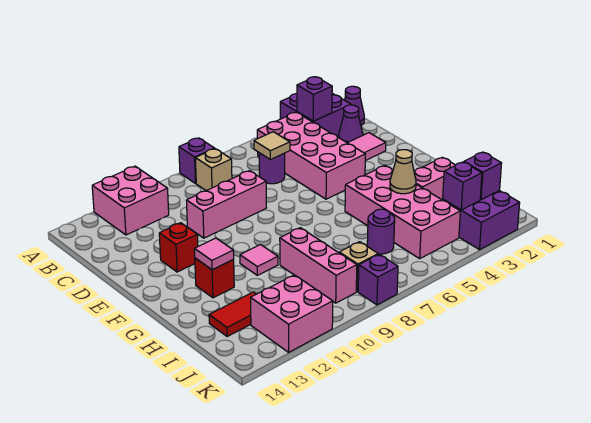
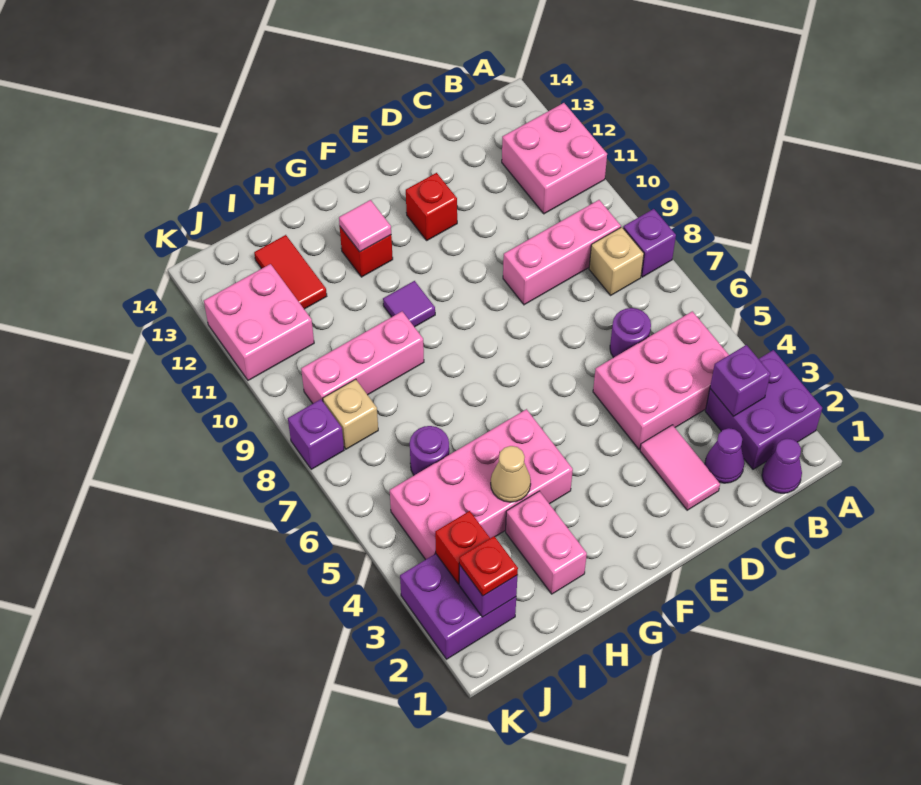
pink brick B4:E5 level 1 -> pink brick B4:D5 level 1
tan tile C6 level 2 -> none
pink brick D8:D10 level 1 -> pink brick B9:D9 level 1
pink tile G10 level 1 -> purple tile G10 level 1
none -> red plate J2 level 3
purple brick J3 level 2 -> red brick J3 level 2

